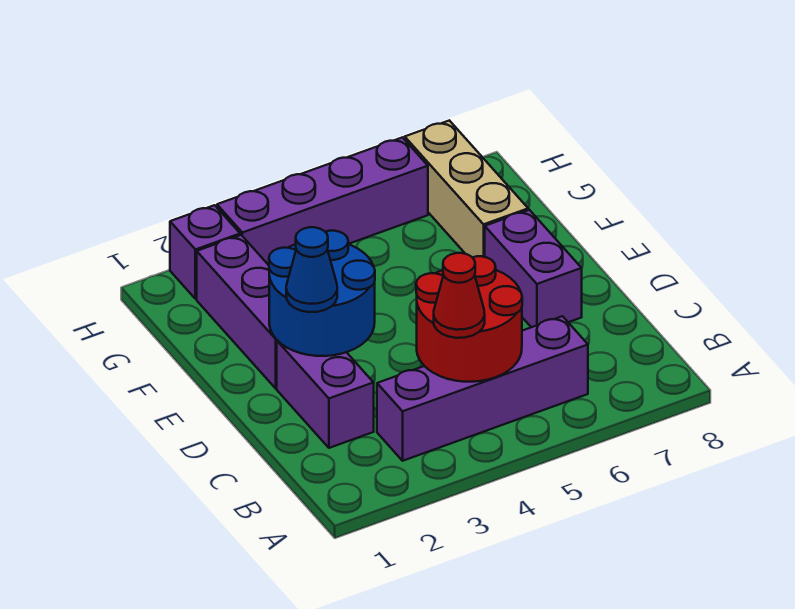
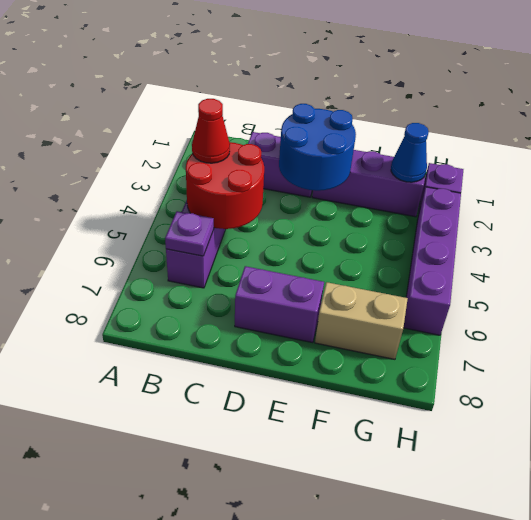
none -> purple plate B6 level 2
blue cone D2 level 3 -> blue cone G2 level 2
tan brick F7:H7 level 1 -> tan brick F7:G7 level 1

